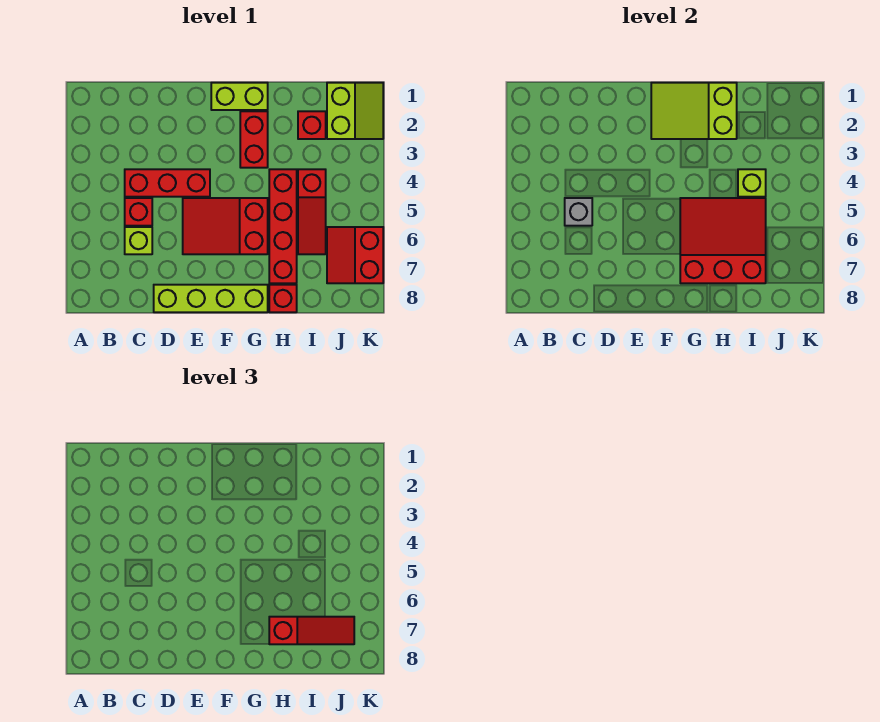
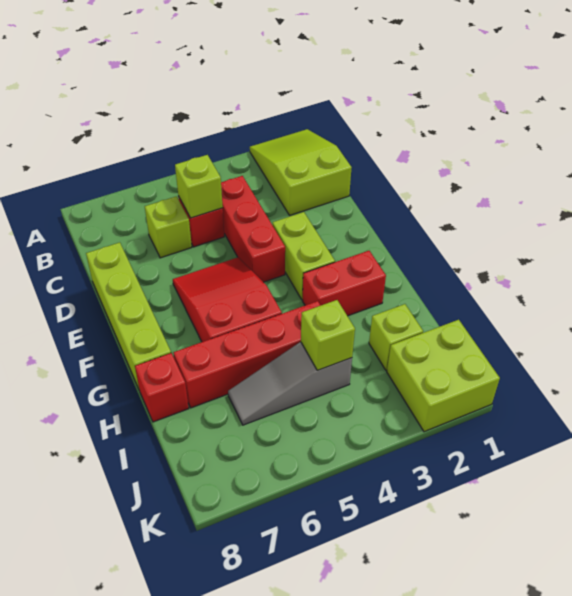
grey brick C5 level 2 -> lime brick C5 level 2
lime brick F1:G1 level 1 -> lime brick E3:F3 level 1
lime slope F1:H2 level 2 top H -> lime slope A1:C2 level 1 top C
red slope G5:I7 level 2 top 7 -> none
red slope H7:J7 level 3 top H -> none
red brick I2 level 1 -> lime brick I2 level 1
red slope I4:I6 level 1 top 4 -> grey slope I4:I6 level 1 top 4
lime slope J1:K2 level 1 top J -> lime brick J1:K2 level 1
red slope J6:K7 level 1 top K -> none

